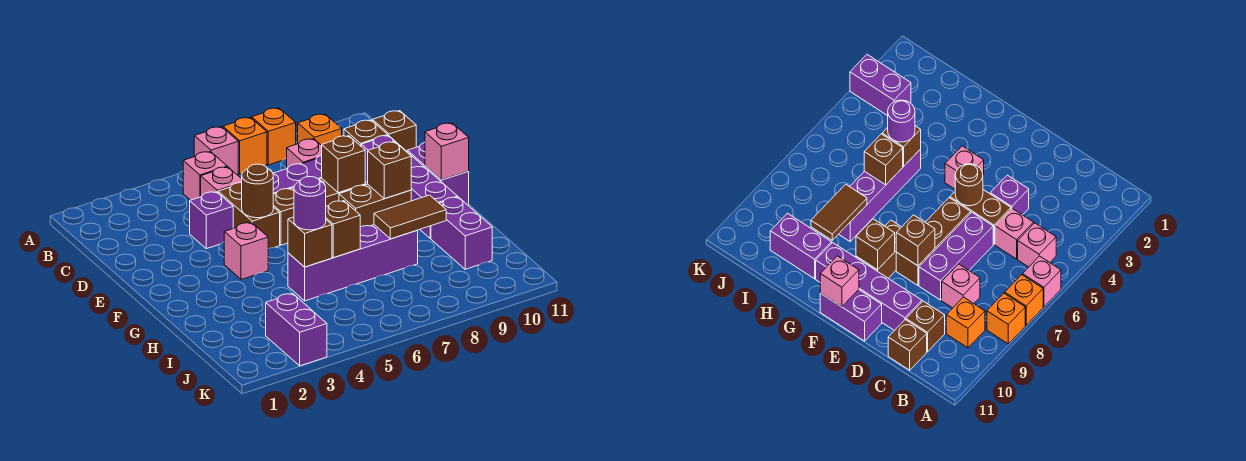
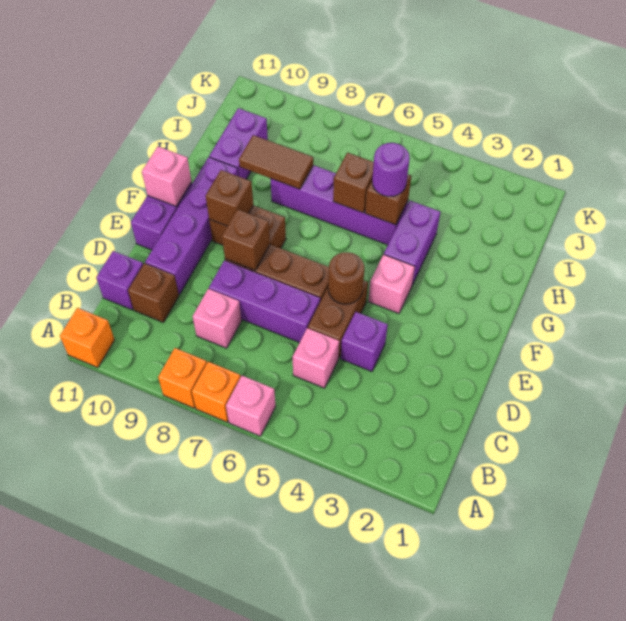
pink brick B5 level 1 -> none
orange brick B9 level 1 -> orange brick A11 level 1
brown brick C11 level 1 -> purple brick C11 level 1
purple brick J3:K3 level 1 -> purple brick G4:H4 level 1

